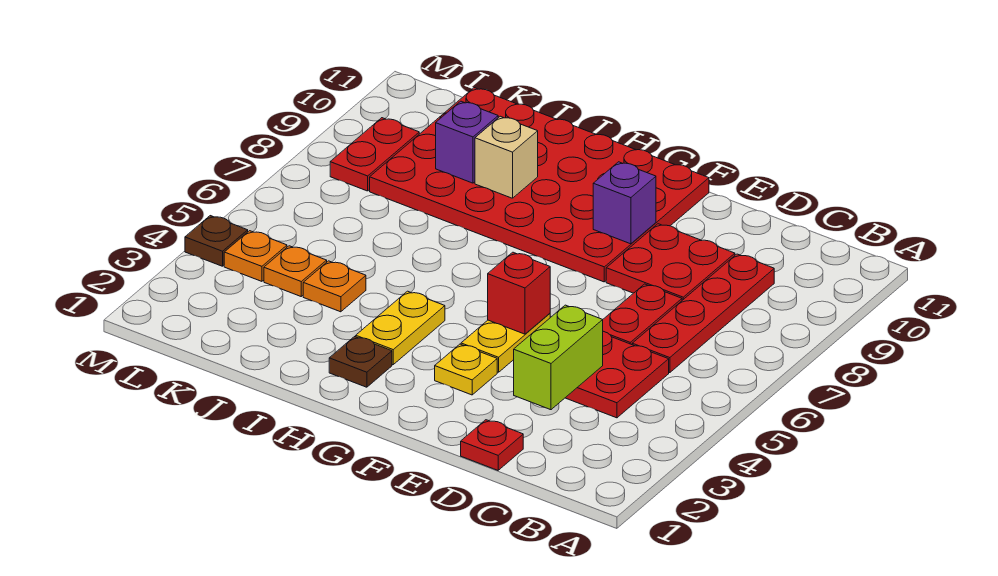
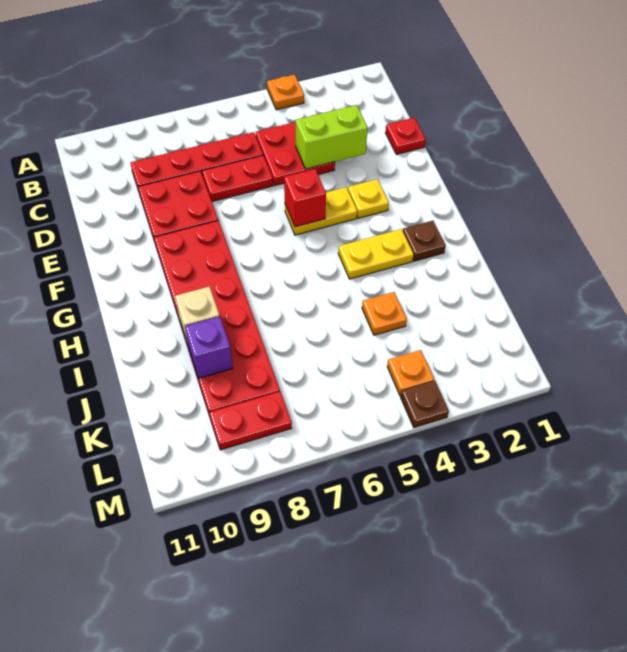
red plate F8:K11 level 1 -> red plate F8:K9 level 1
purple brick F9 level 2 -> none
orange plate K4 level 1 -> orange plate A4 level 1

